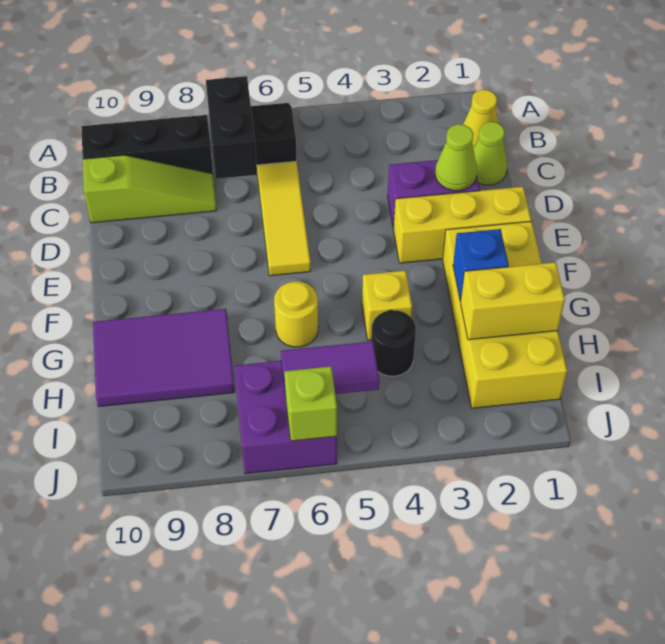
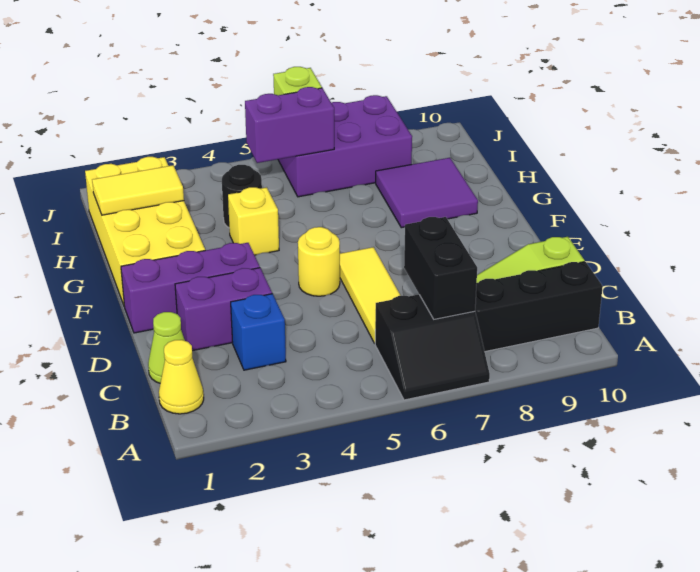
lime cone D2 level 2 -> none
yellow brick E1:E3 level 1 -> purple brick E1:E3 level 1
blue brick G2 level 2 -> blue brick C3 level 1
yellow round brick G6 level 1 -> yellow round brick E5 level 1
purple tile G8:H10 level 1 -> purple tile G8:H9 level 1
yellow brick H1:H2 level 2 -> yellow tile H1:H2 level 2
purple tile I5:I6 level 2 -> purple brick I5:I6 level 2
purple brick I6:J7 level 1 -> purple brick I6:J8 level 1

